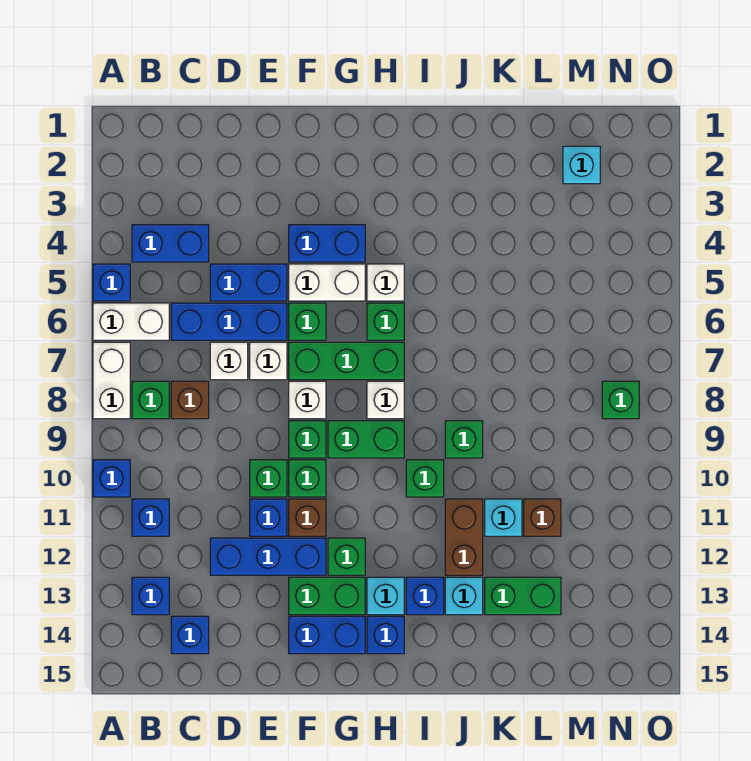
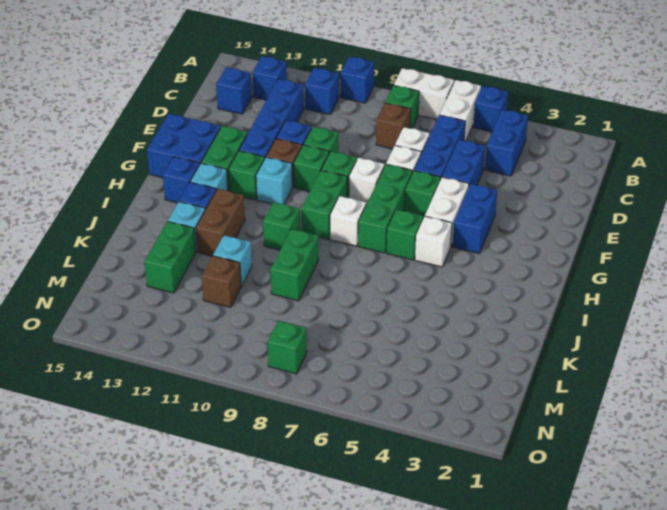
blue brick D12:F12 level 1 -> blue brick C12:F12 level 1
blue brick F14:G14 level 1 -> blue brick F14:G15 level 1
green brick J9 level 1 -> green brick J9:K9 level 1
brown brick J11:J12 level 1 -> brown brick I12:J12 level 1
cyan brick M2 level 1 -> cyan brick G11 level 1

